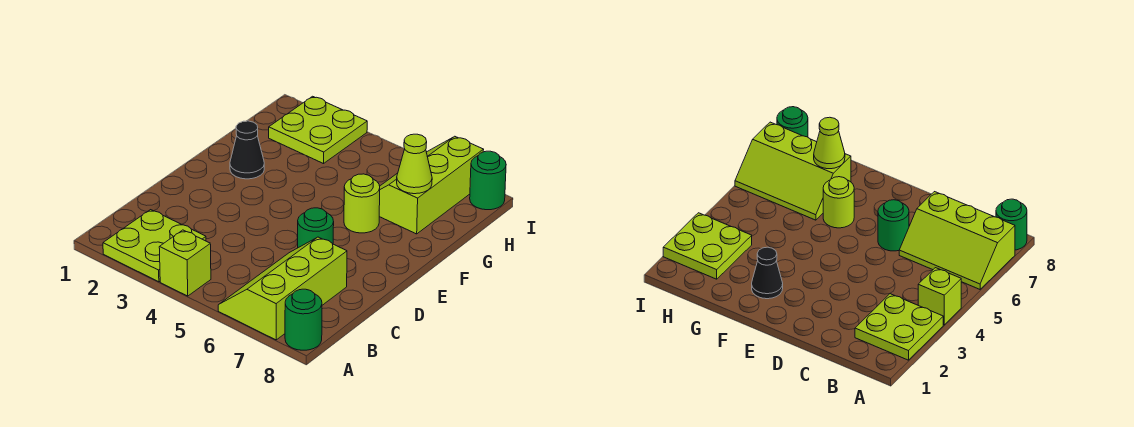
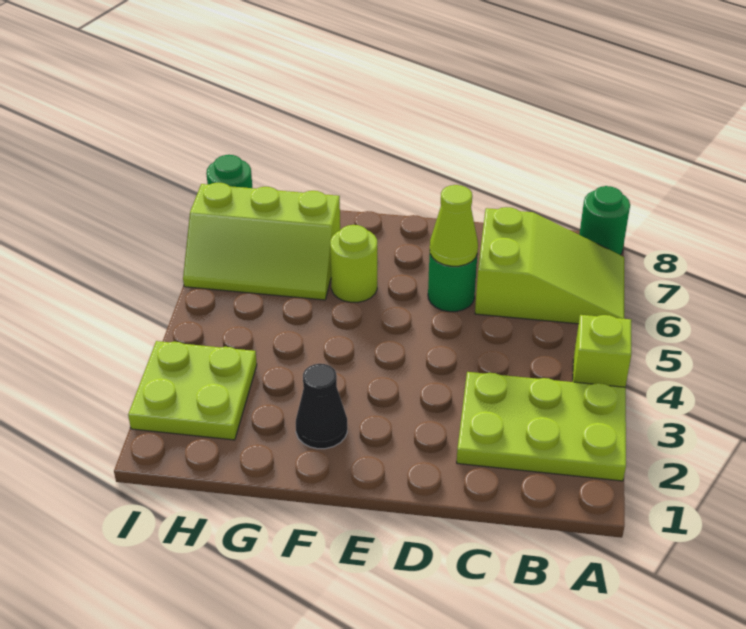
lime plate A2:B3 level 1 -> lime plate A2:C3 level 1
lime slope A6:C7 level 1 top 7 -> lime slope A6:C7 level 1 top C
lime cone G7 level 2 -> lime cone D6 level 2

